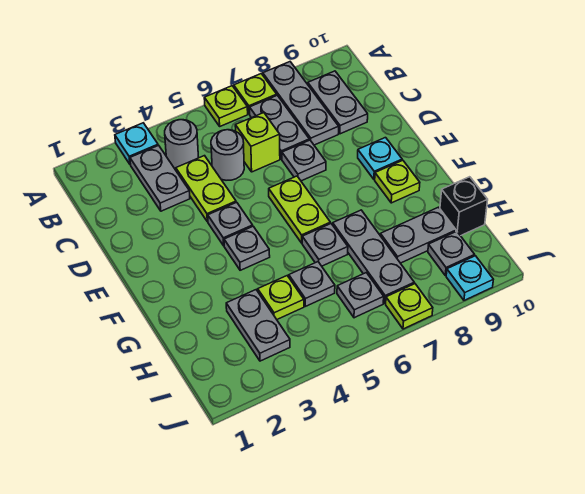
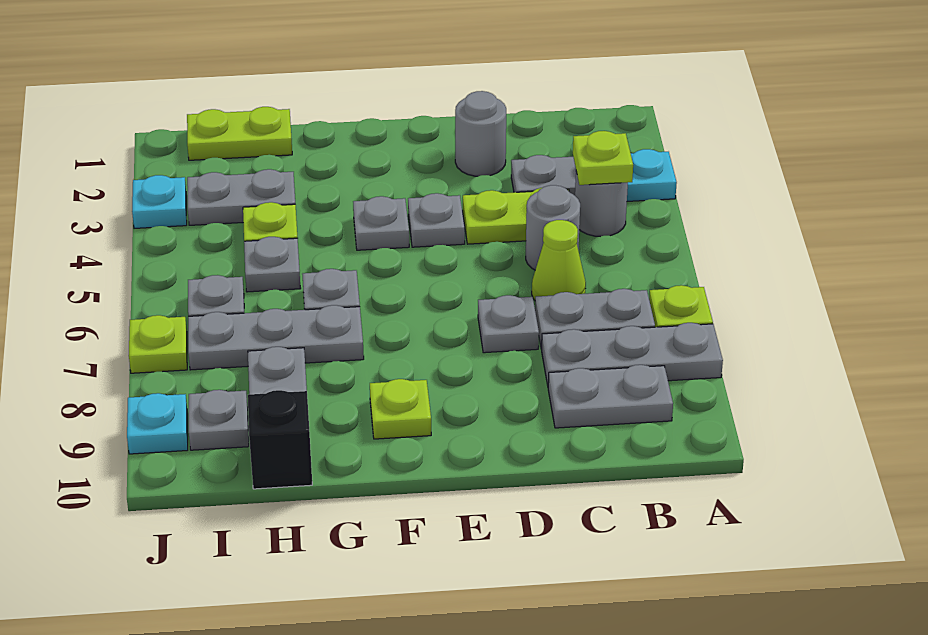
lime plate A6 level 1 -> lime plate B4 level 2
lime brick C6 level 1 -> lime cone C6 level 1
none -> grey round brick D2 level 1
lime plate E6:F6 level 1 -> lime plate H1:I1 level 1
cyan plate E9 level 1 -> cyan plate J3 level 1

